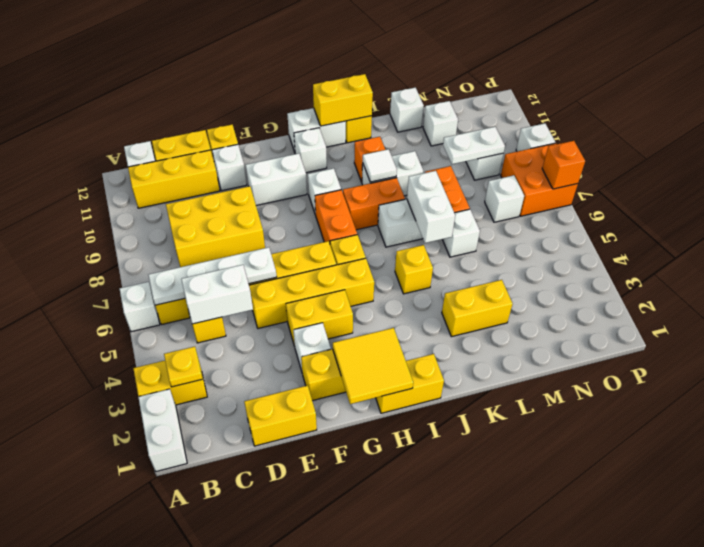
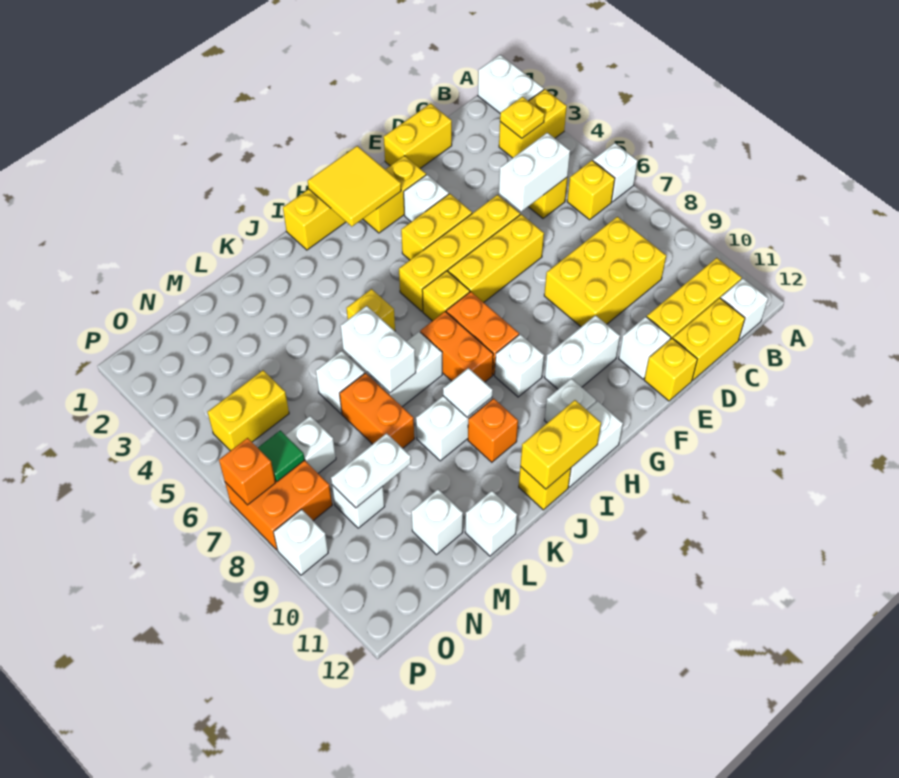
white plate B6:E6 level 2 -> none
orange brick I8:J8 level 1 -> orange brick I7:I8 level 1
yellow brick K3:L3 level 1 -> yellow brick N5:O5 level 1
none -> green tile O7 level 2

